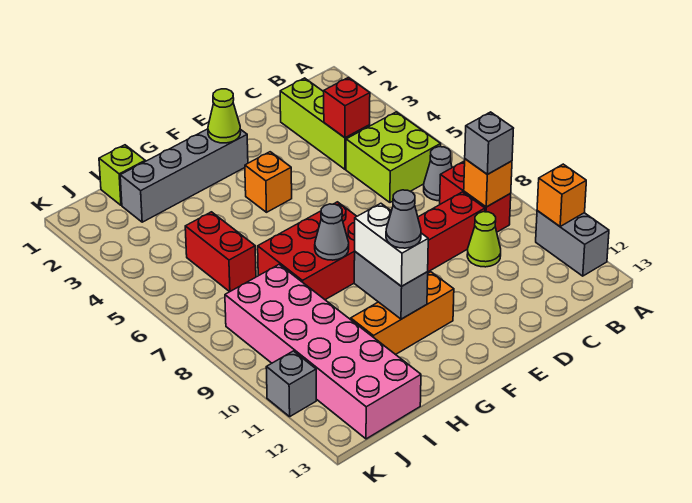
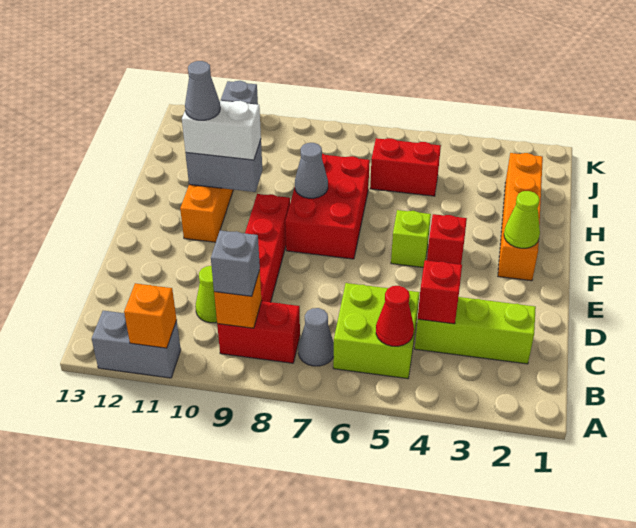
none -> red cone B5 level 2
grey brick F2:I2 level 1 -> orange brick F2:I2 level 1
orange brick F4 level 1 -> red brick F4 level 1
lime brick I1 level 1 -> lime brick F5 level 1
pink brick I8:J13 level 1 -> none

